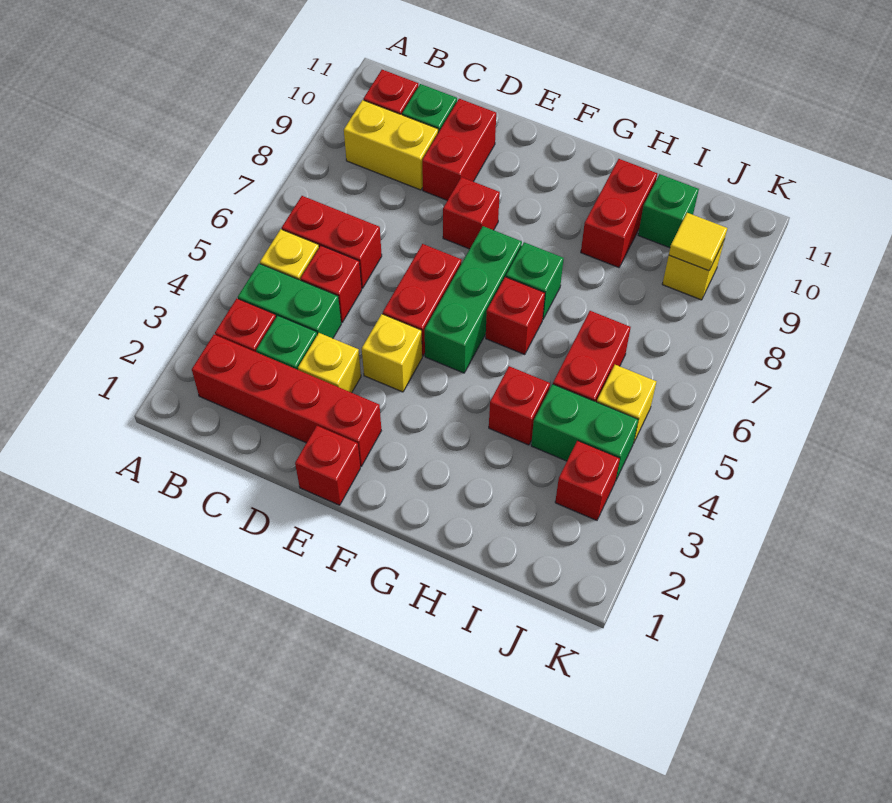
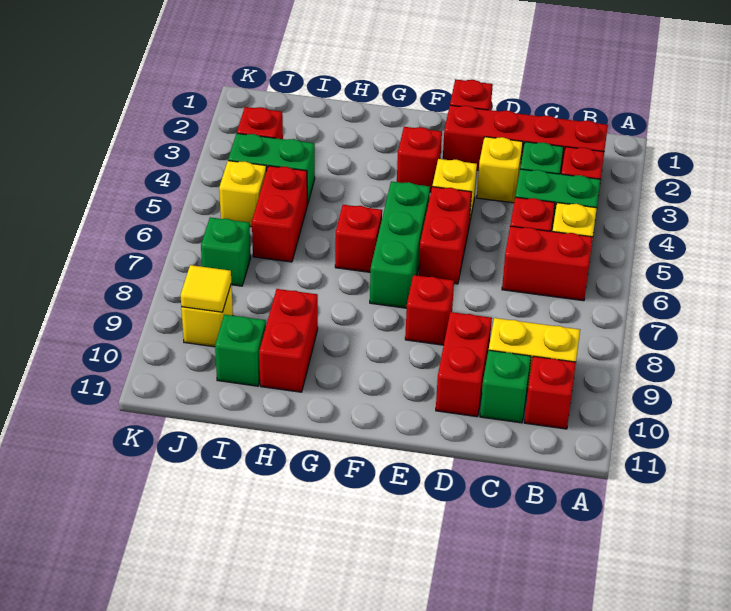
green brick G7 level 1 -> green brick J7 level 1
red brick H4 level 1 -> red brick F3 level 1

